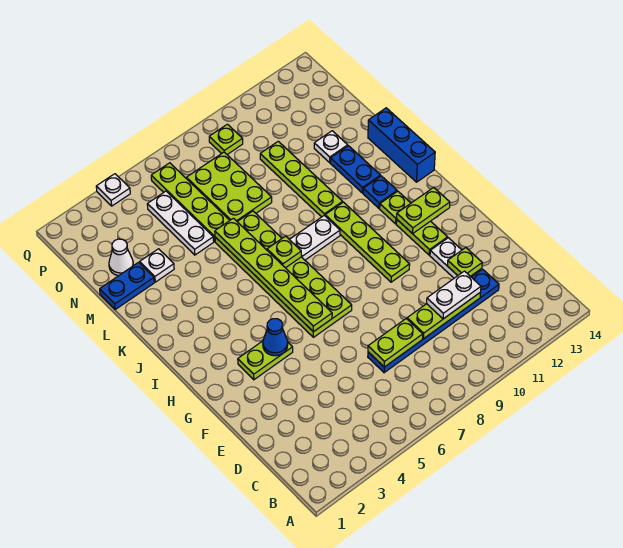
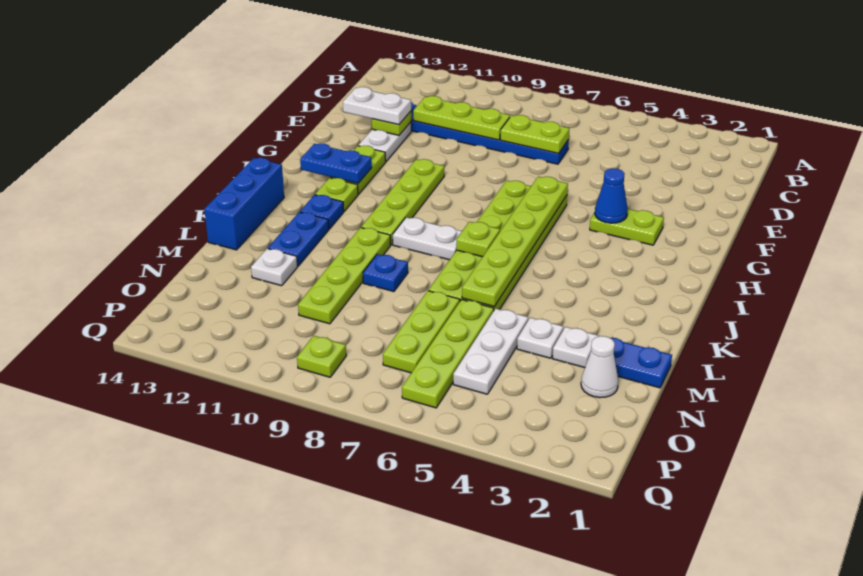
white plate D10:D11 level 3 -> white plate E12:E13 level 3
lime plate H12:H13 level 2 -> blue plate H12:H13 level 2
none -> blue plate L9 level 1
lime plate M7:O8 level 1 -> lime plate M7:O7 level 1
white plate Q4 level 1 -> white plate M4 level 1

